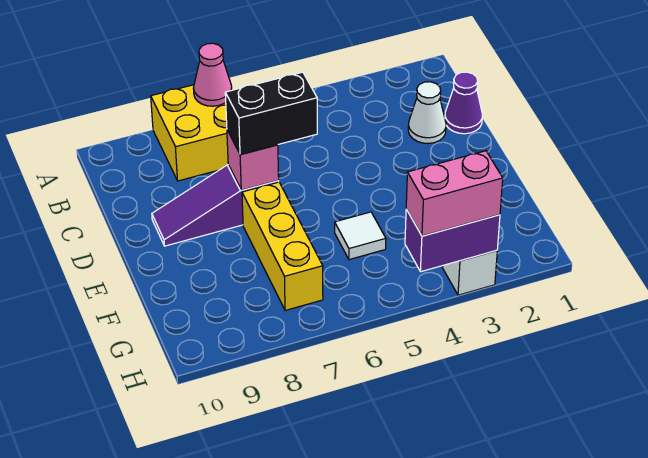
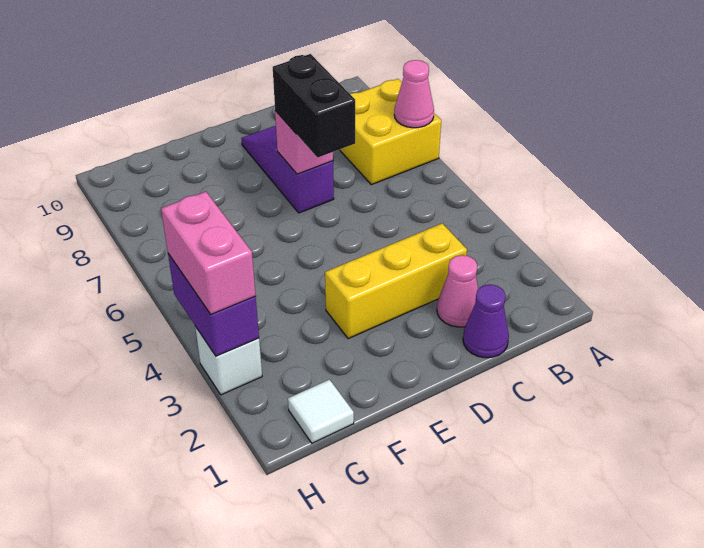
white cone C2 level 1 -> pink cone C2 level 1
yellow brick E7:G7 level 1 -> yellow brick C3:E3 level 1
white tile F5 level 1 -> white tile G1 level 1

